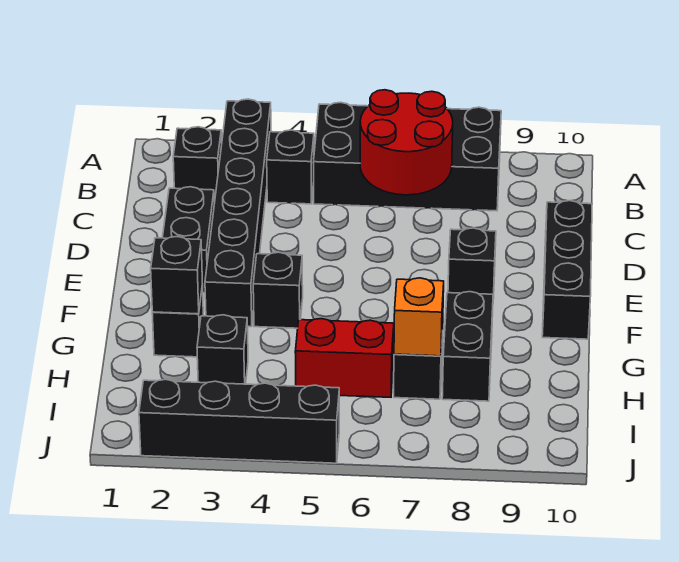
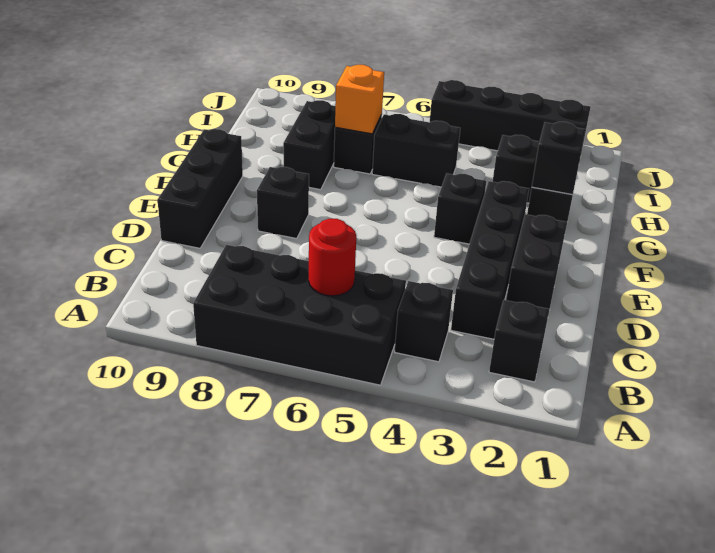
black brick A3:F3 level 1 -> black brick C3:F3 level 1
red round brick B6:C7 level 2 -> red round brick B6 level 2
red brick H5:H6 level 1 -> black brick H5:H6 level 1

